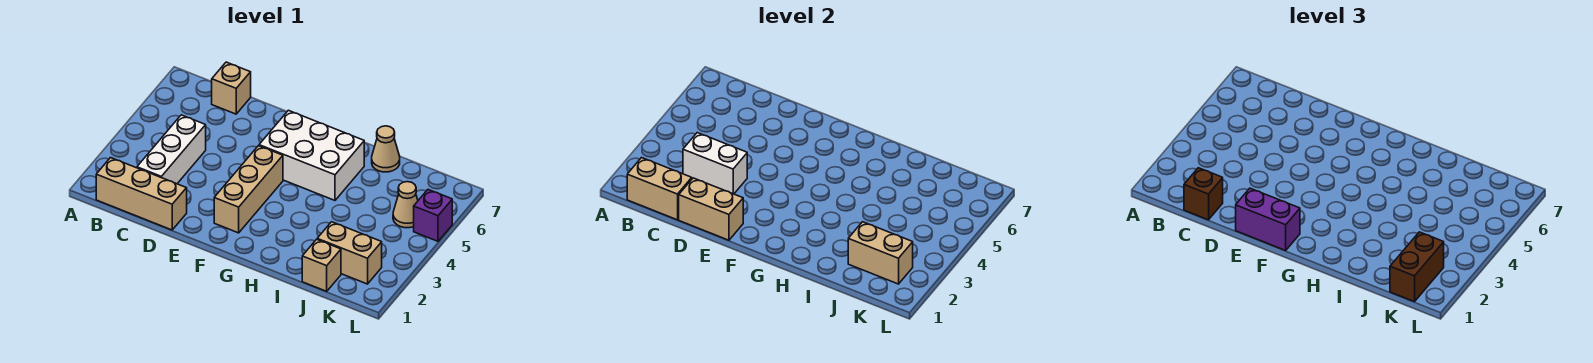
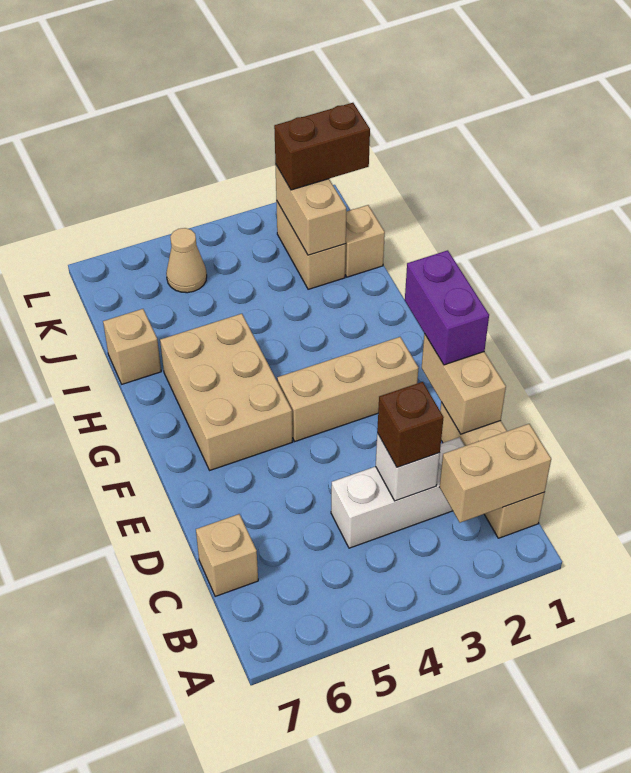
tan brick B1:C1 level 2 -> tan brick B1:B2 level 2
brown brick C1 level 3 -> brown brick C3 level 3
white brick C3:D3 level 2 -> white brick C3 level 2
white brick F5:H6 level 1 -> tan brick F5:H6 level 1
tan cone I7 level 1 -> tan brick I7 level 1
purple brick L5 level 1 -> none

